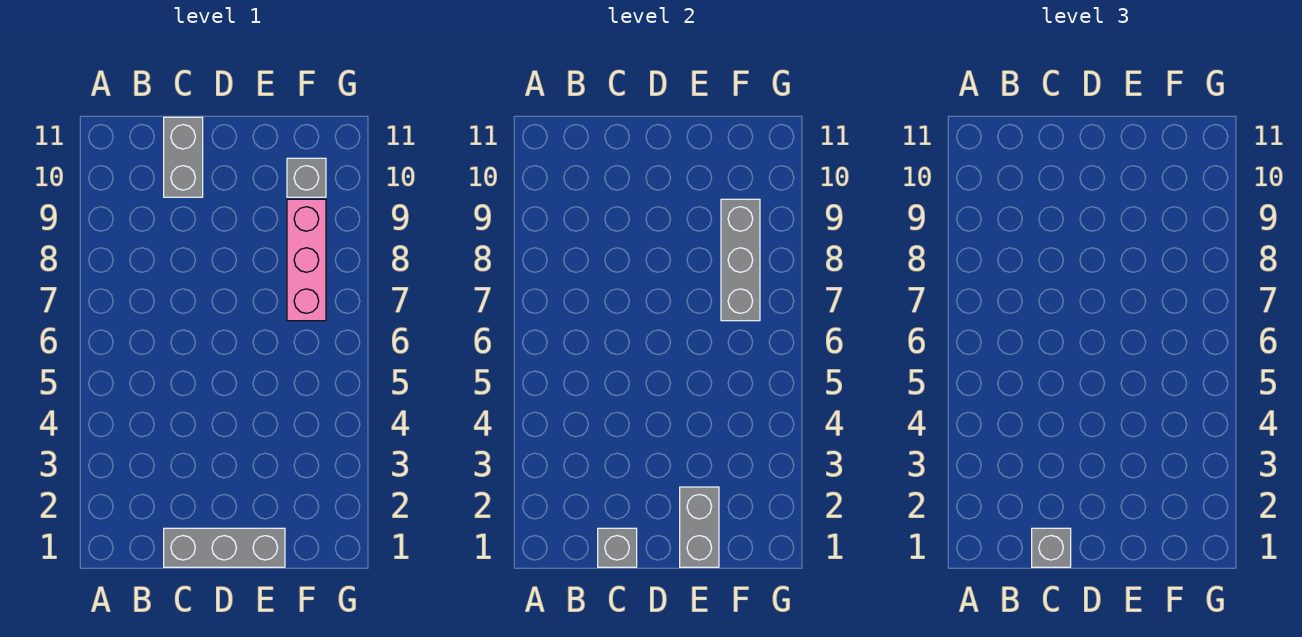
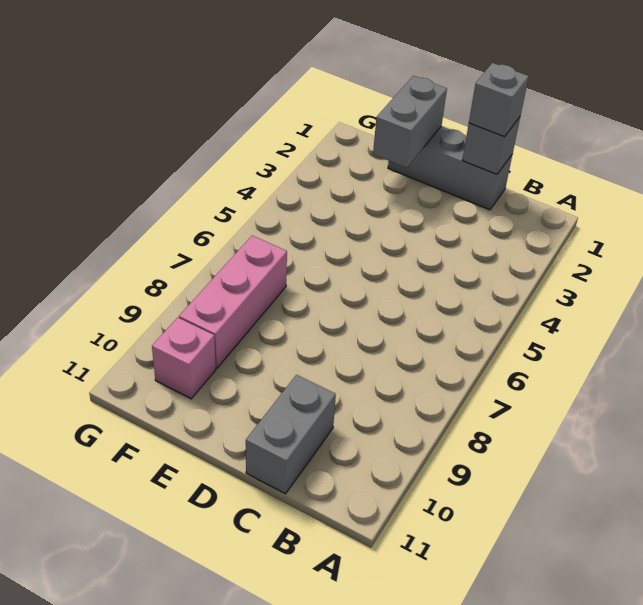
grey brick F7:F9 level 2 -> none
grey brick F10 level 1 -> pink brick F10 level 1

